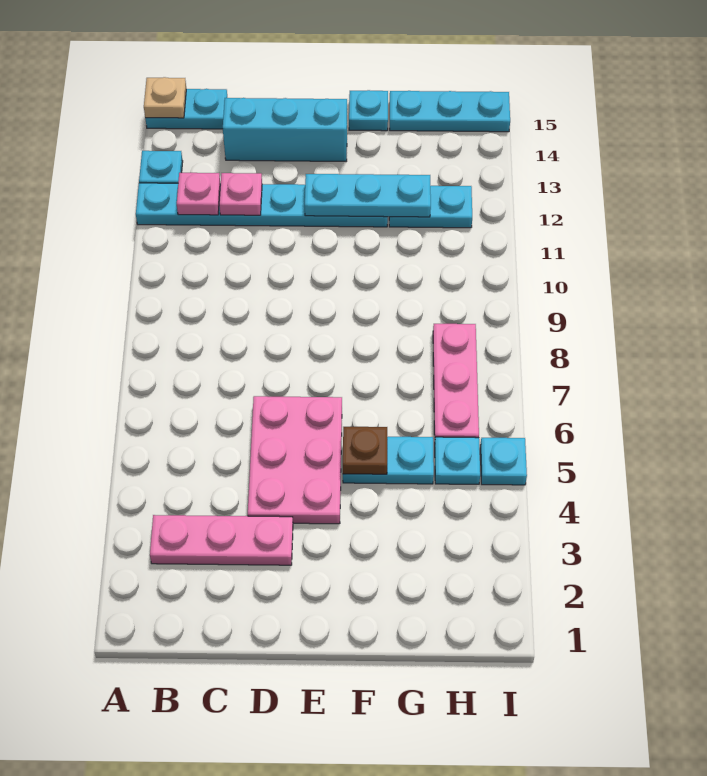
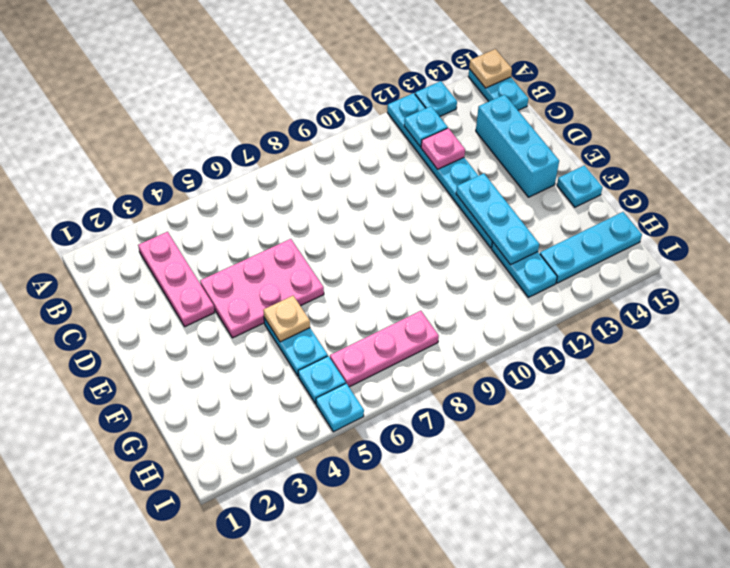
pink plate B12 level 2 -> cyan plate B12 level 2
brown plate F5 level 2 -> tan plate F5 level 2
cyan plate G15:I15 level 1 -> cyan plate H13:H15 level 1

